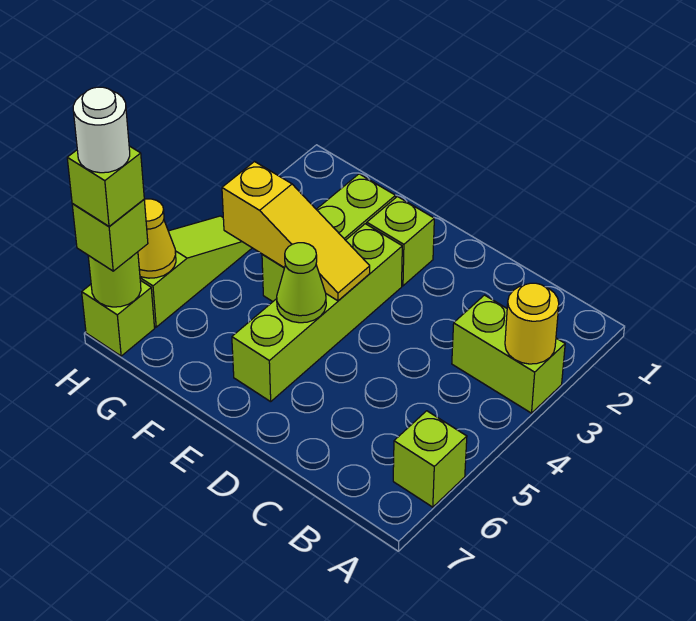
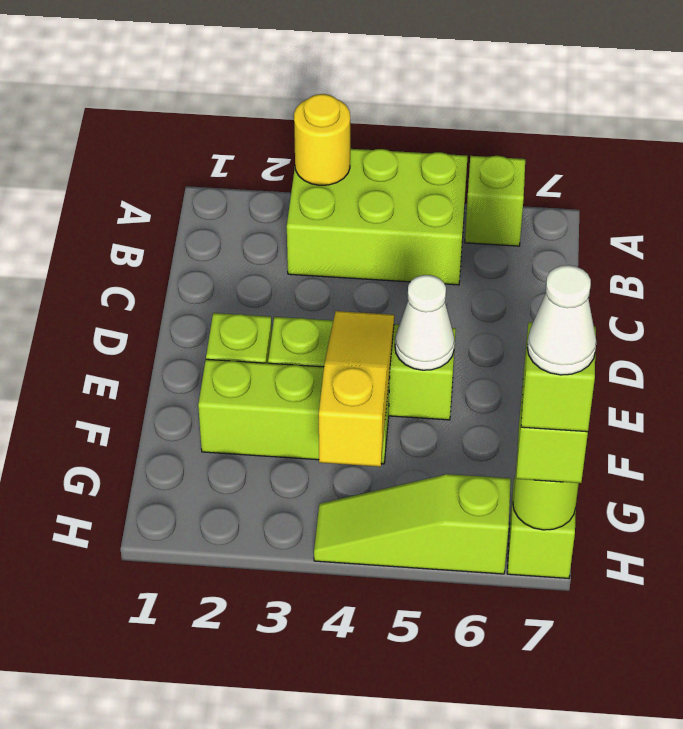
lime brick A3:B3 level 1 -> lime brick A3:B5 level 1
lime brick E3:E6 level 1 -> lime brick E3:E5 level 1
lime cone E5 level 2 -> white cone E5 level 2
yellow cone H6 level 2 -> none
white round brick H7 level 5 -> white cone H7 level 5

